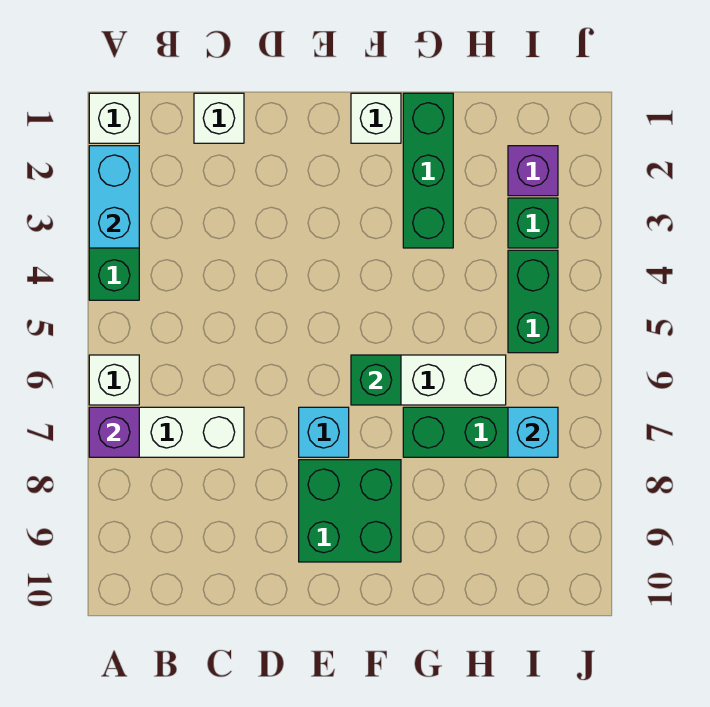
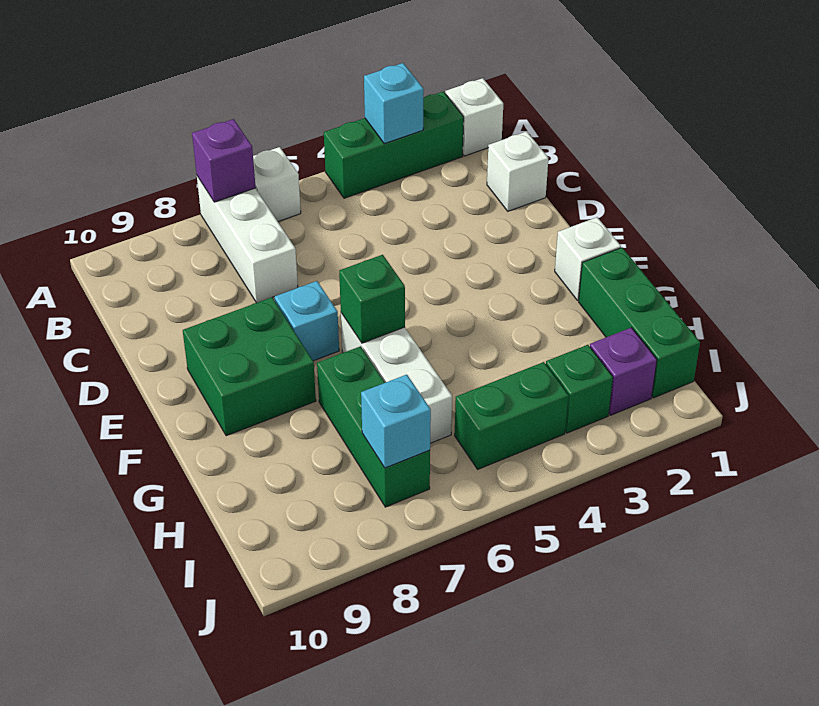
cyan brick A2:A3 level 2 -> cyan brick A3 level 2
green brick G1:G3 level 1 -> green brick G1:I1 level 1

